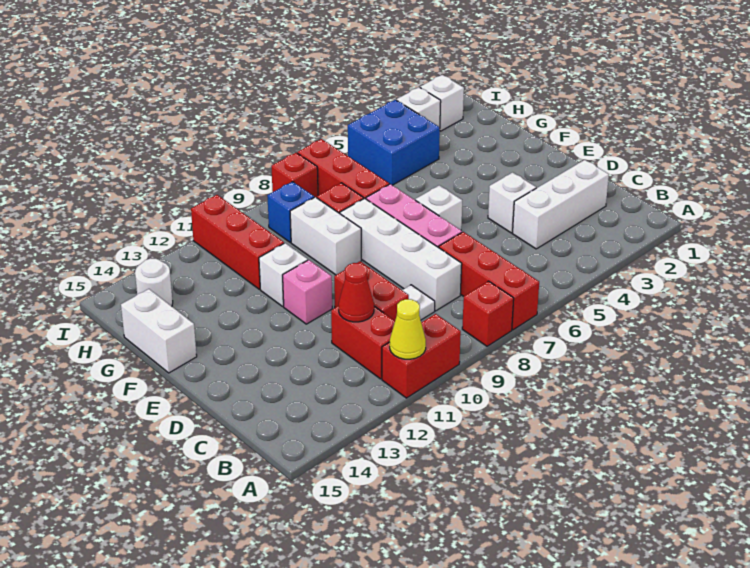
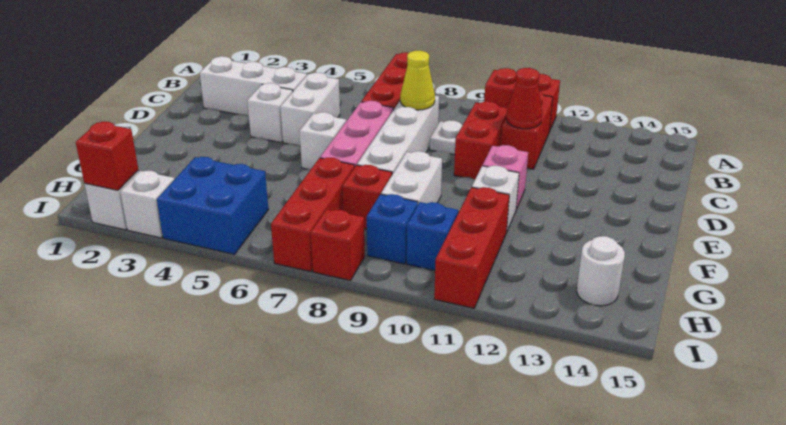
red brick A8 level 1 -> red brick I2 level 2
yellow cone A11 level 2 -> yellow cone C8 level 2
white brick F15:G15 level 1 -> white brick C5:D5 level 1
none -> blue brick H10 level 1

